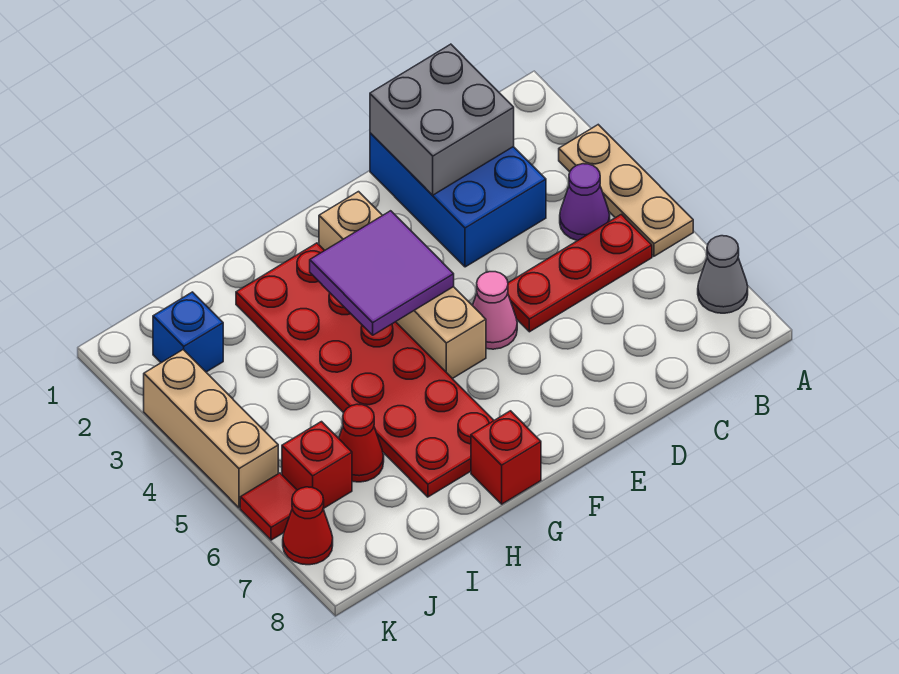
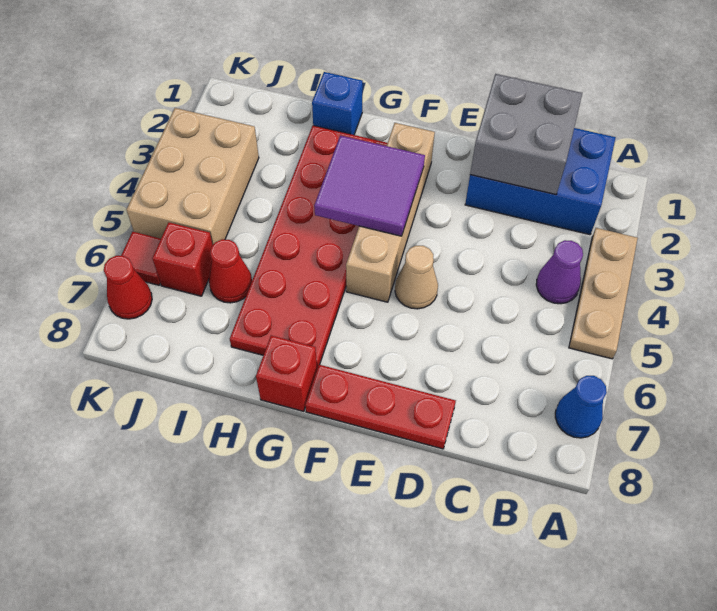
grey cone A7 level 1 -> blue cone A7 level 1
red plate B5:D5 level 1 -> red plate D8:F8 level 1
blue brick C1:D3 level 1 -> blue brick B1:D2 level 1
pink cone E5 level 1 -> tan cone E5 level 1
blue brick J2 level 1 -> blue brick H1 level 1
tan brick K3:K5 level 1 -> tan brick J3:K5 level 1

